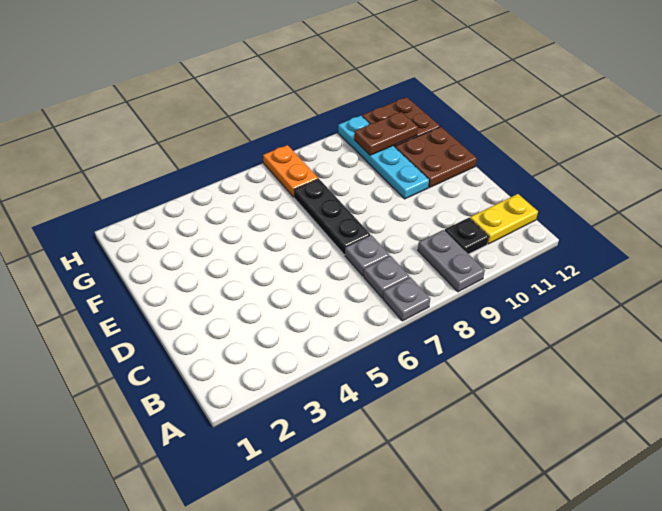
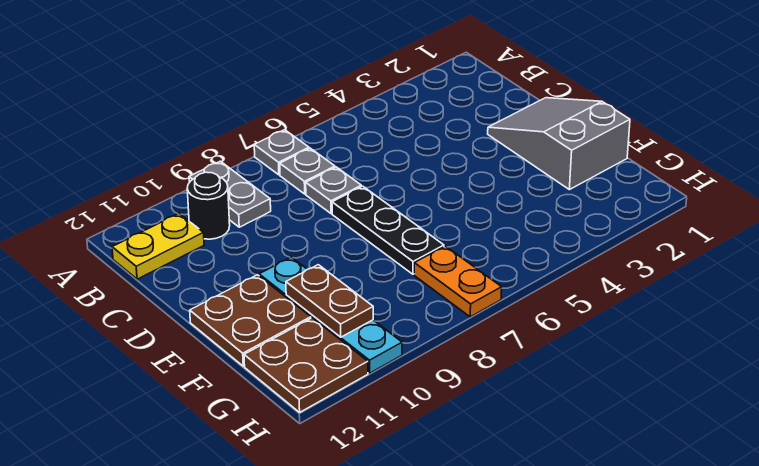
black plate B10 level 1 -> black round brick B10 level 1
none -> grey slope D1:F2 level 1 top F
brown plate G10:G11 level 2 -> brown plate F10:G10 level 2

